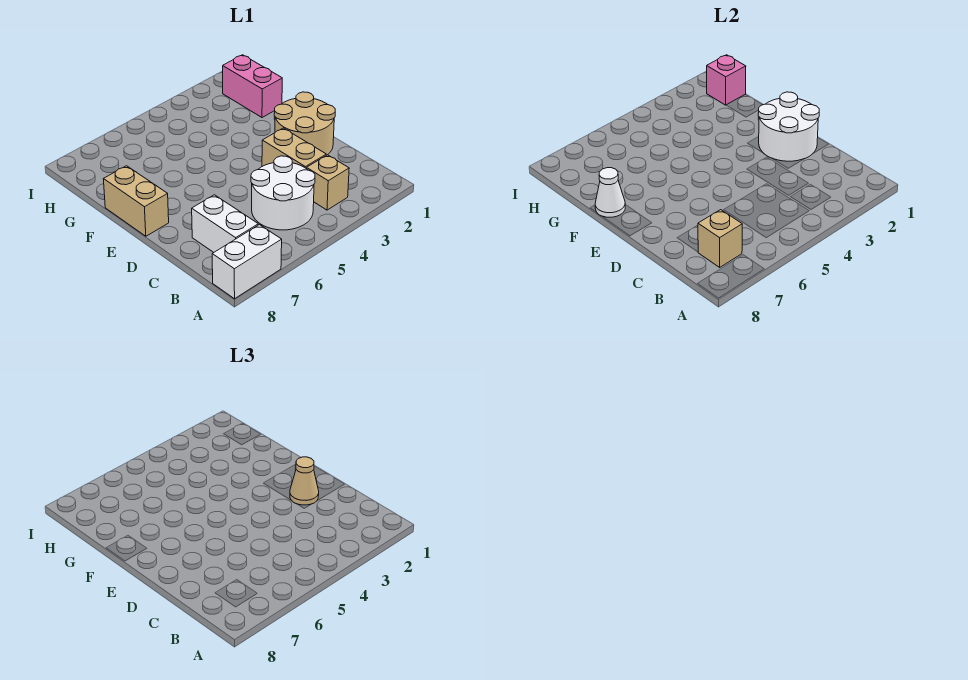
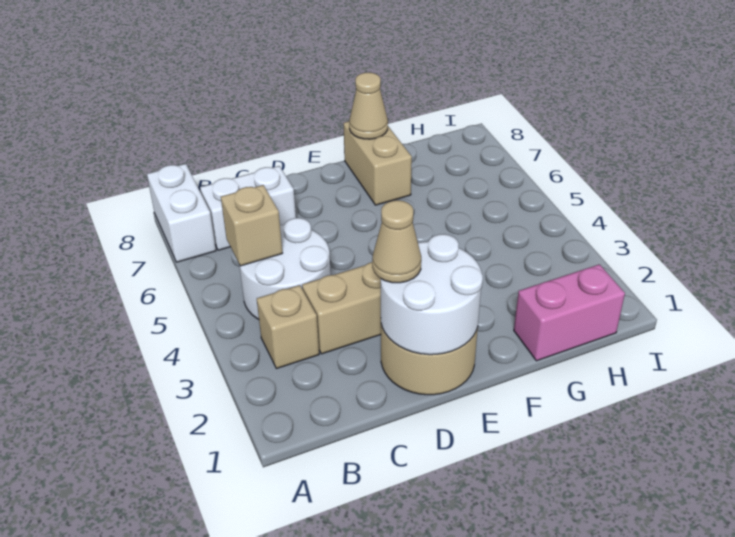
tan brick B7 level 2 -> tan brick B5 level 2
tan brick E8:F8 level 1 -> tan brick F7:F8 level 1
white cone F8 level 2 -> tan cone F8 level 2
pink brick H1 level 2 -> none

